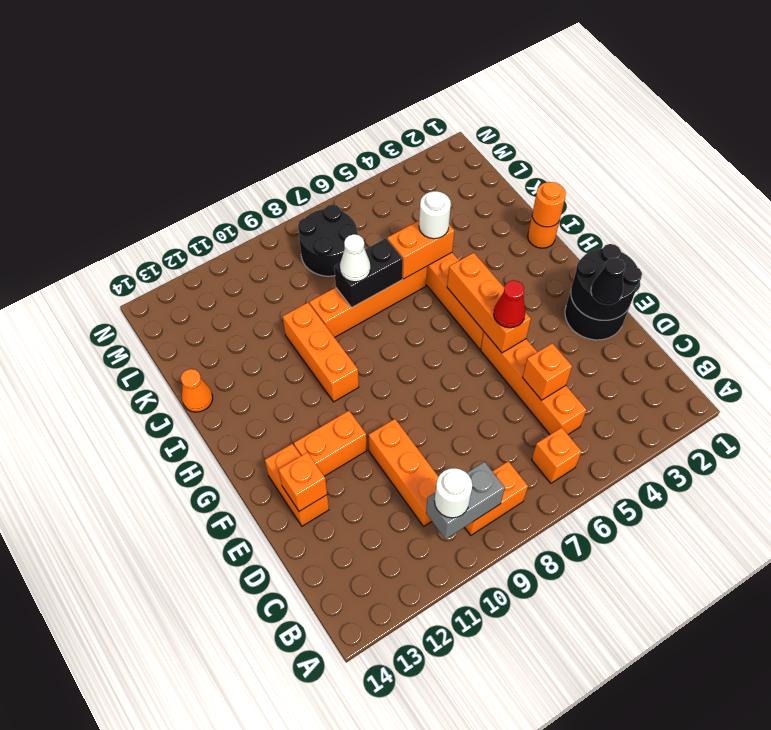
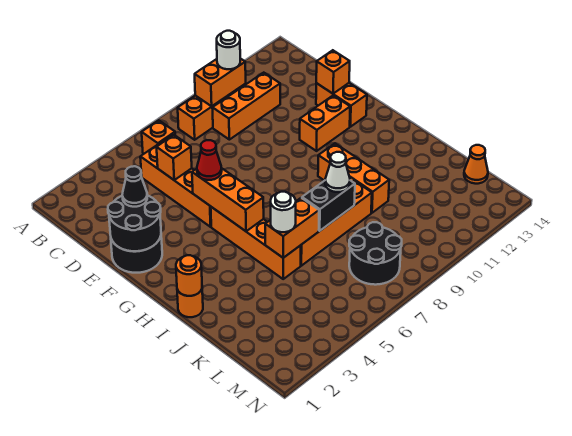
grey brick B9:B10 level 2 -> orange brick B9:B10 level 2
orange brick C10:E10 level 1 -> orange brick C9:C11 level 1
orange cone J14 level 1 -> orange cone L14 level 1

